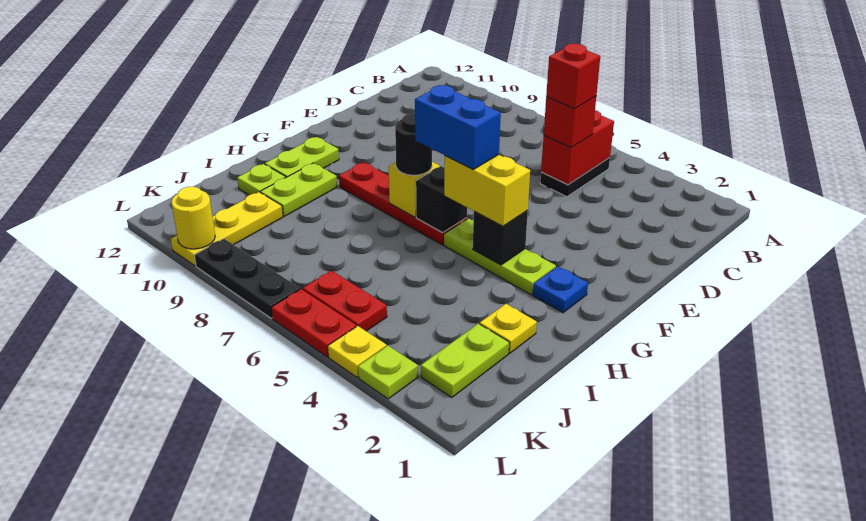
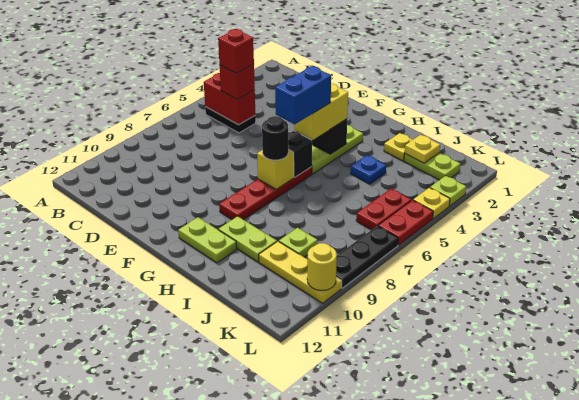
blue plate G2 level 1 -> blue plate I4 level 1
lime plate I11 level 1 -> lime plate J9 level 1
none -> yellow plate J2 level 2

